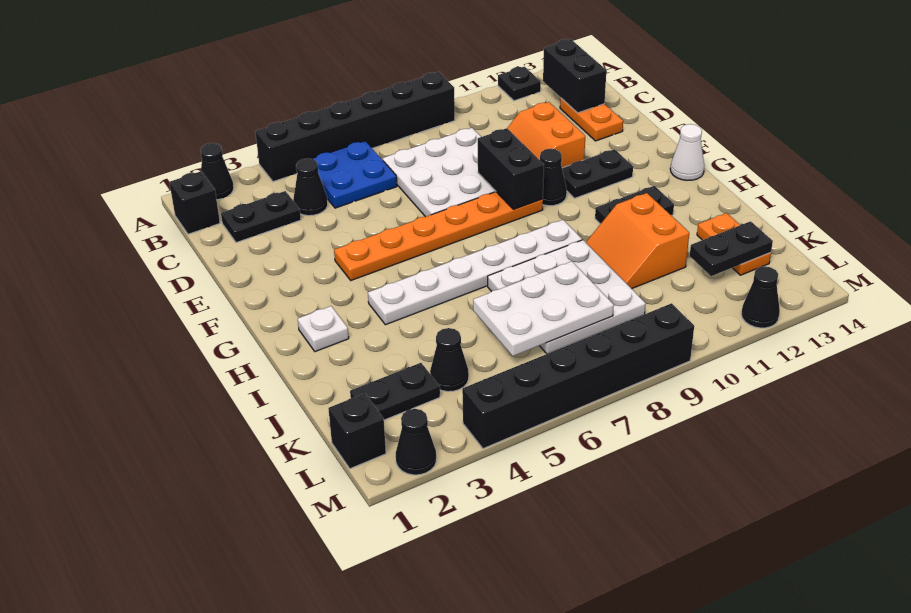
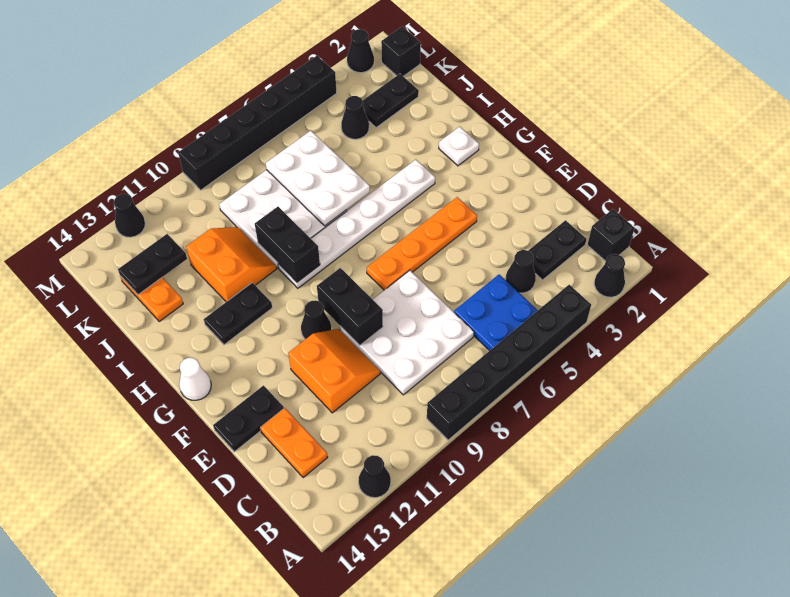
black plate A12 level 1 -> black cone A12 level 1
black brick B13:C13 level 2 -> black brick H9:I9 level 2
orange plate F4:F9 level 1 -> orange plate F4:F7 level 1
black plate F11:F12 level 1 -> black plate E13:E14 level 1
white plate J6:K8 level 2 -> white plate I6:K7 level 2

